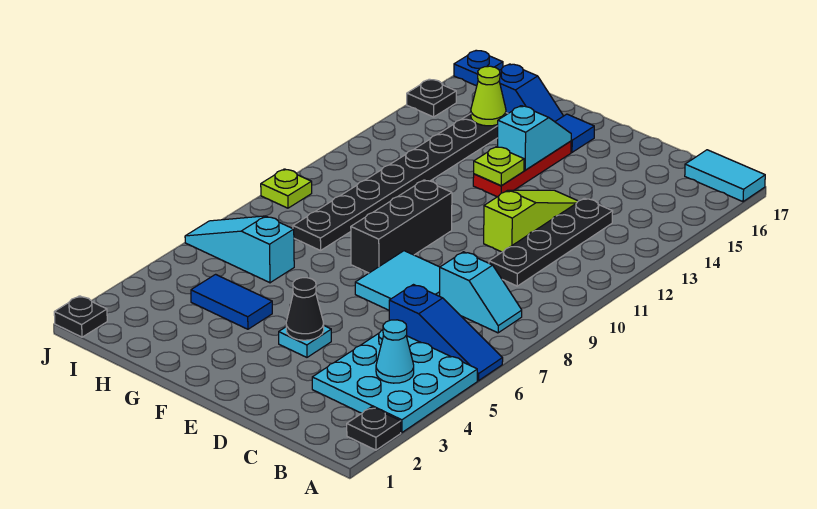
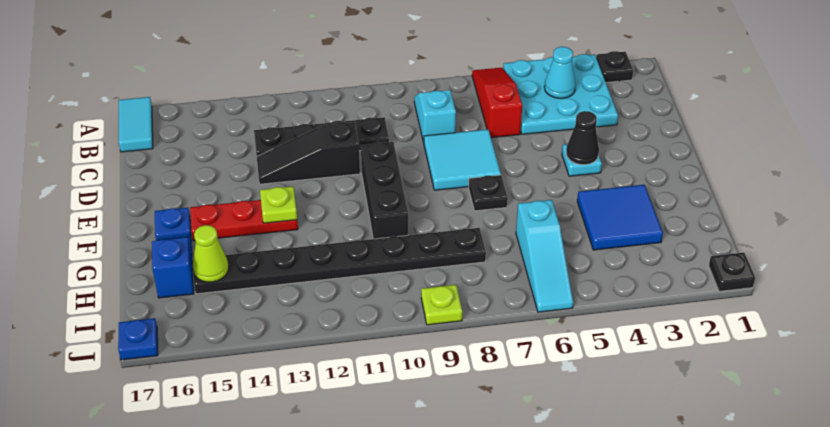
blue slope A6:C6 level 1 top C -> red slope A6:C6 level 1 top C
lime slope D11:D13 level 1 top 11 -> black slope D11:D13 level 1 top 11
black brick F8:F10 level 1 -> black brick E10:G10 level 1
cyan slope F14:F15 level 2 top 14 -> none
blue tile F16 level 1 -> blue plate F16 level 1
blue tile G4:H4 level 1 -> blue tile G3:H4 level 1
black plate J15 level 1 -> black plate F7 level 1

